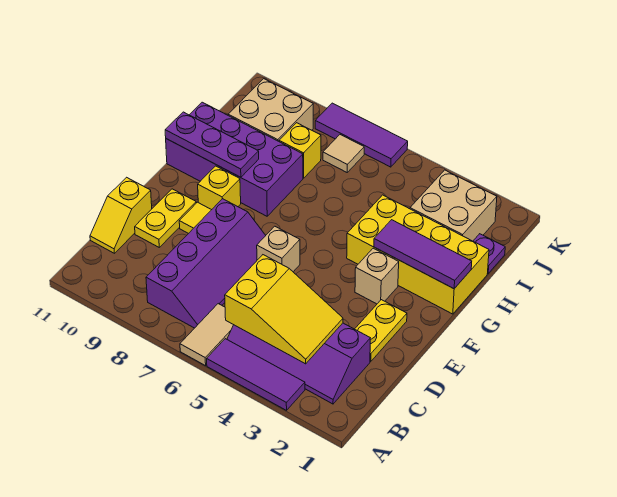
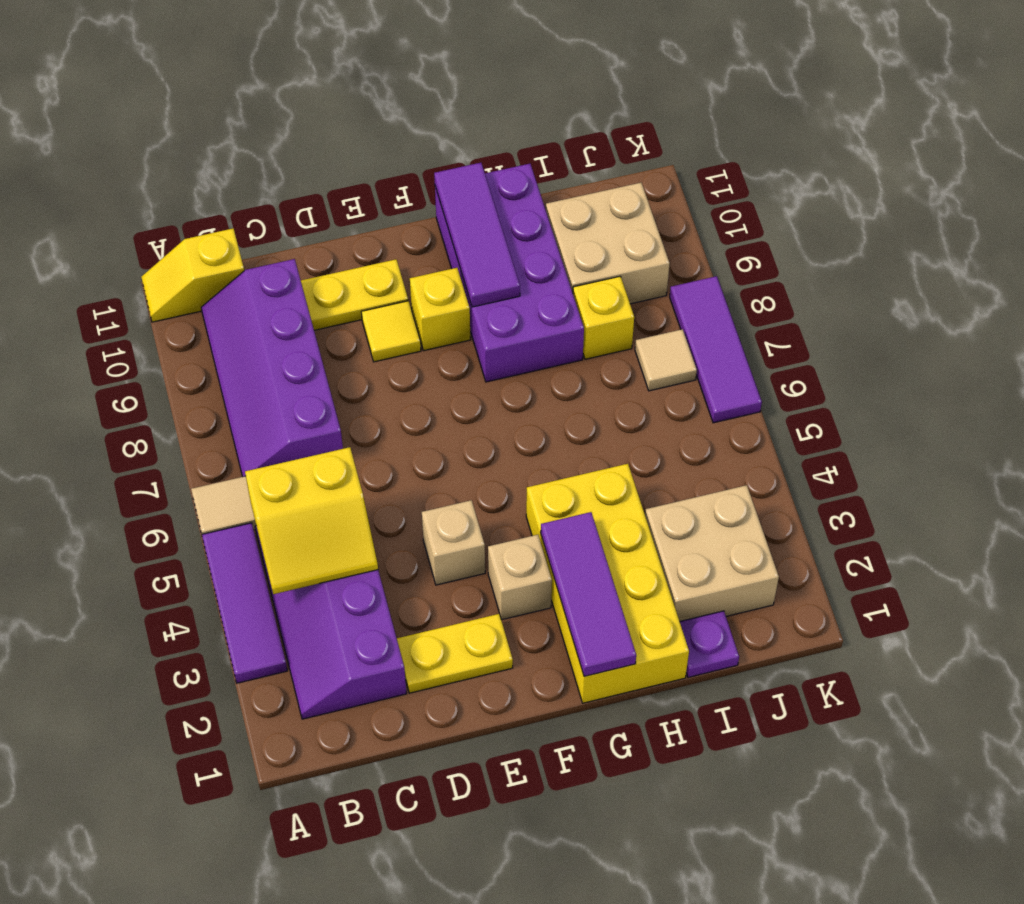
yellow slope B3:C5 level 2 top 5 -> yellow slope B4:C5 level 2 top 5
purple slope B7:E8 level 1 top 8 -> purple slope B7:C10 level 1 top C
yellow slope C11:D11 level 1 top D -> yellow slope A11:B11 level 1 top B
tan brick E6 level 1 -> tan brick E4 level 1
purple plate G9:G11 level 2 -> purple tile G9:G11 level 2

